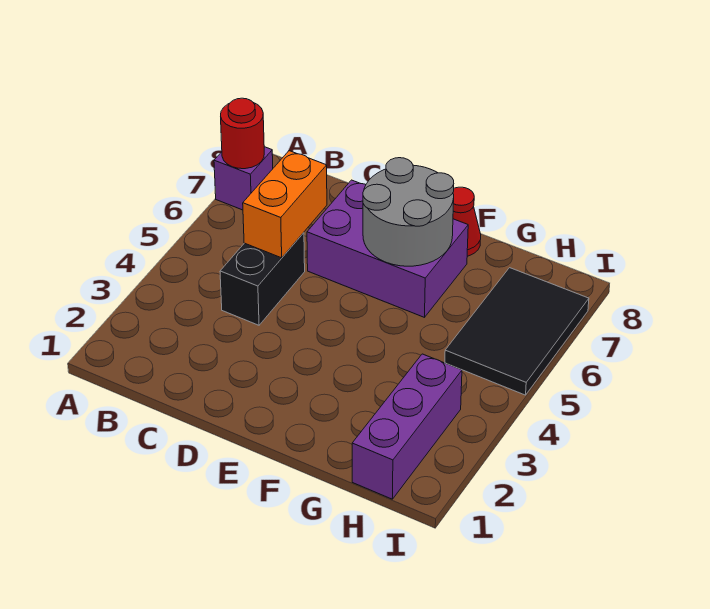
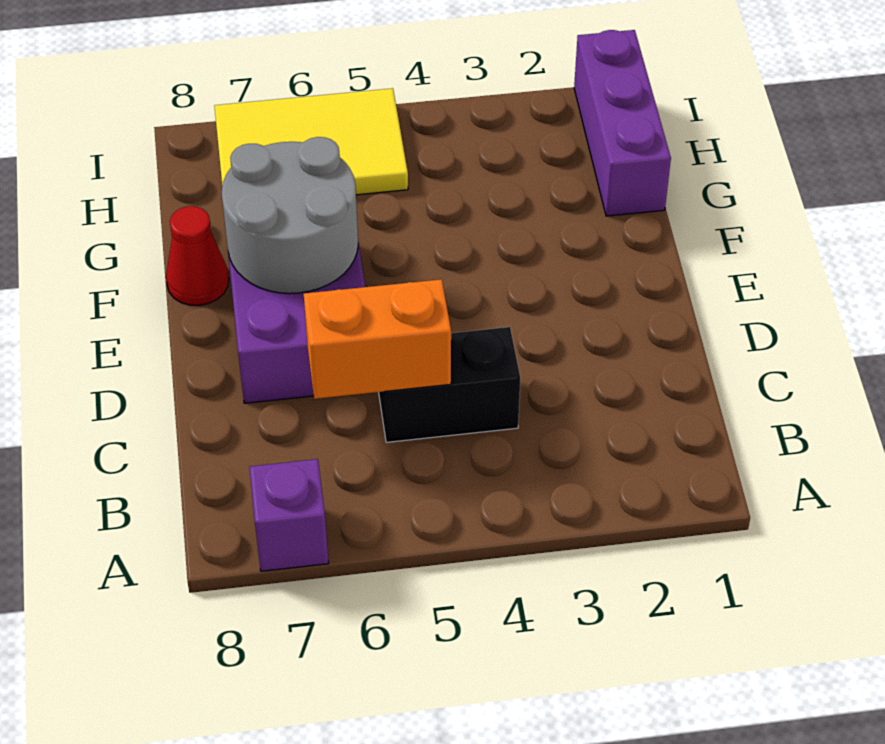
red round brick A7 level 2 -> none
purple brick H1:H3 level 1 -> purple brick G1:I1 level 1
black tile H5:I7 level 1 -> yellow tile H5:I7 level 1

